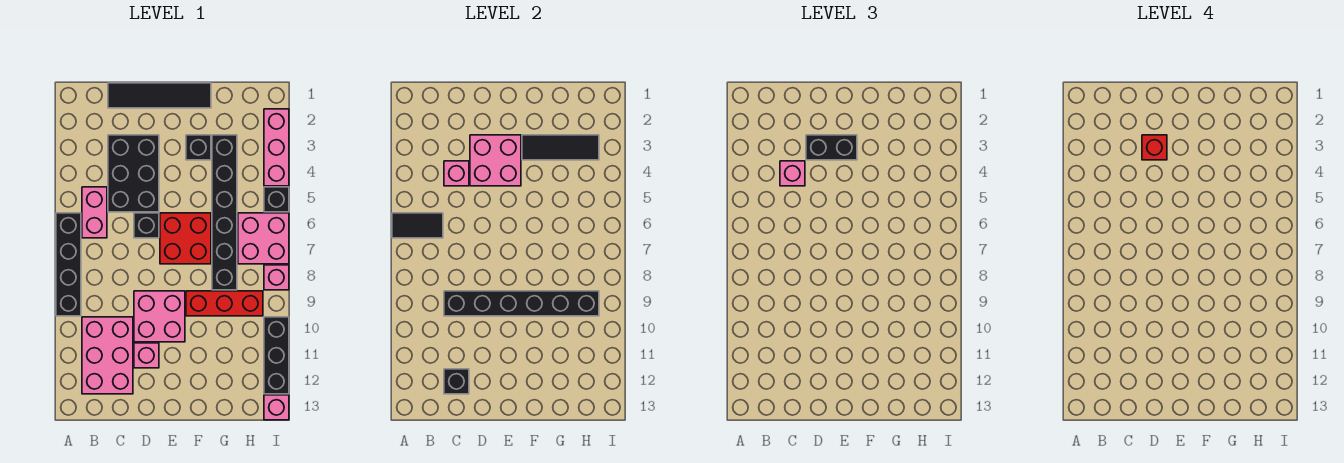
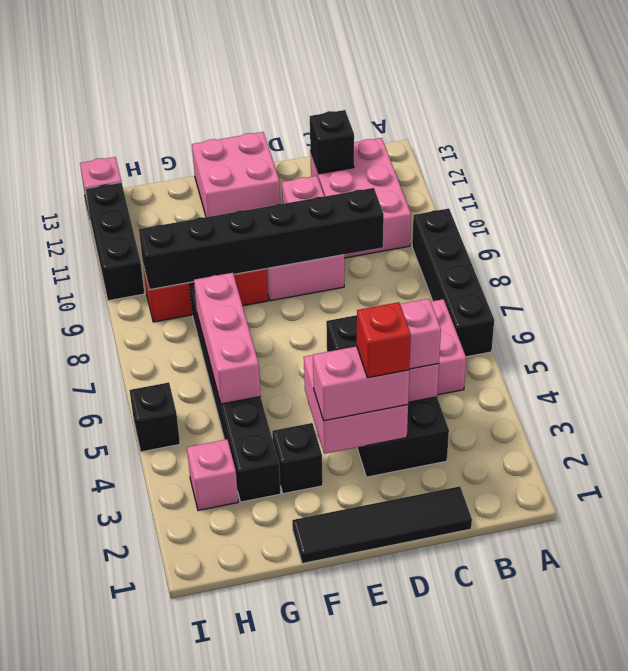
black tile A6:B6 level 2 -> none
black brick D3:E3 level 3 -> pink brick D3:E3 level 3
red brick E6:F7 level 1 -> none
black tile F3:H3 level 2 -> none
pink brick H6:I7 level 1 -> pink brick E12:F13 level 1
pink brick I2:I4 level 1 -> pink brick G5:G7 level 2
pink brick I8 level 1 -> pink brick H3 level 1

